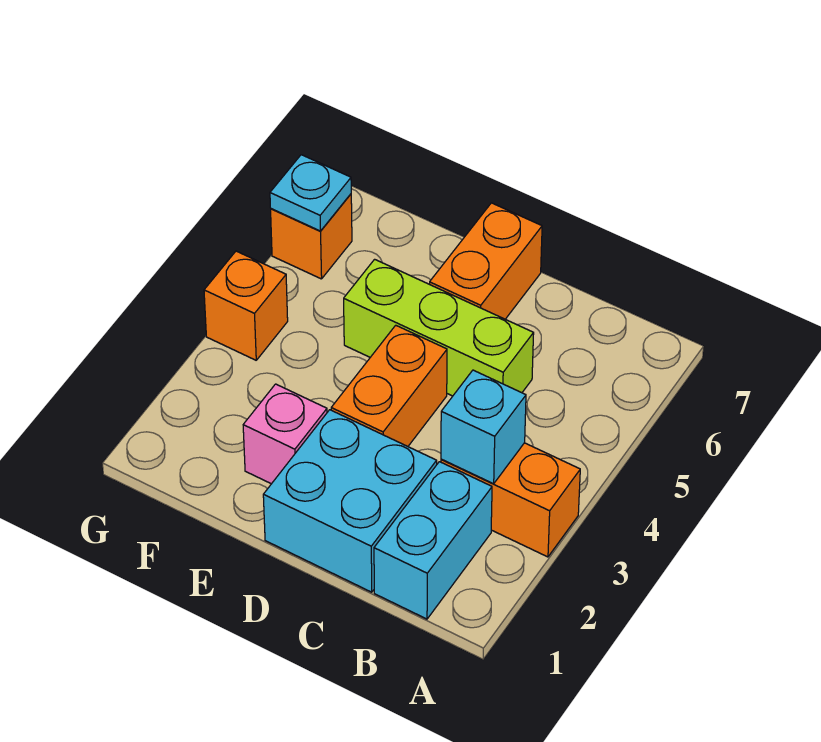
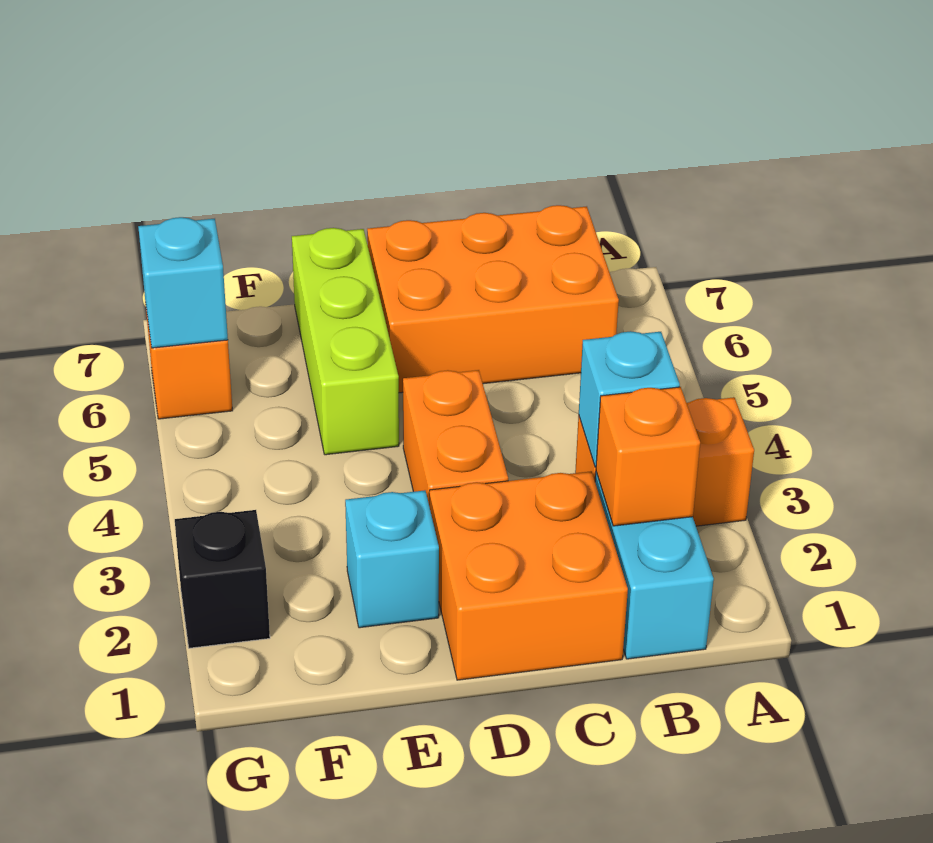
cyan brick C1:D2 level 1 -> orange brick C1:D2 level 1
lime brick C5:E5 level 1 -> lime brick E5:E7 level 1
orange brick D6:D7 level 1 -> orange brick B6:D7 level 1
pink brick E2 level 1 -> cyan brick E2 level 1
none -> black brick G2 level 1
orange brick G4 level 1 -> orange brick B2 level 2
cyan plate G6 level 2 -> cyan brick G6 level 2

